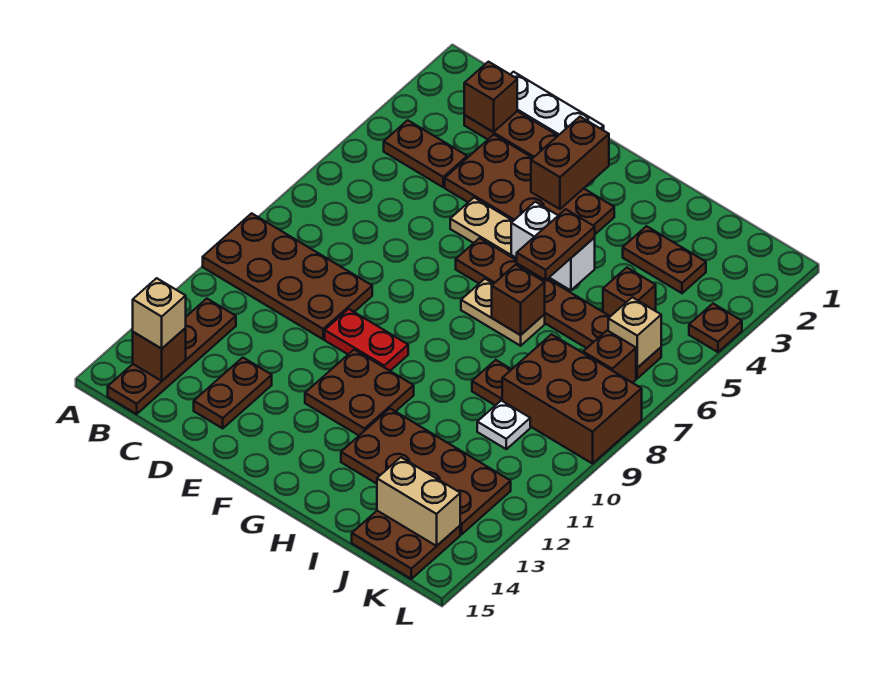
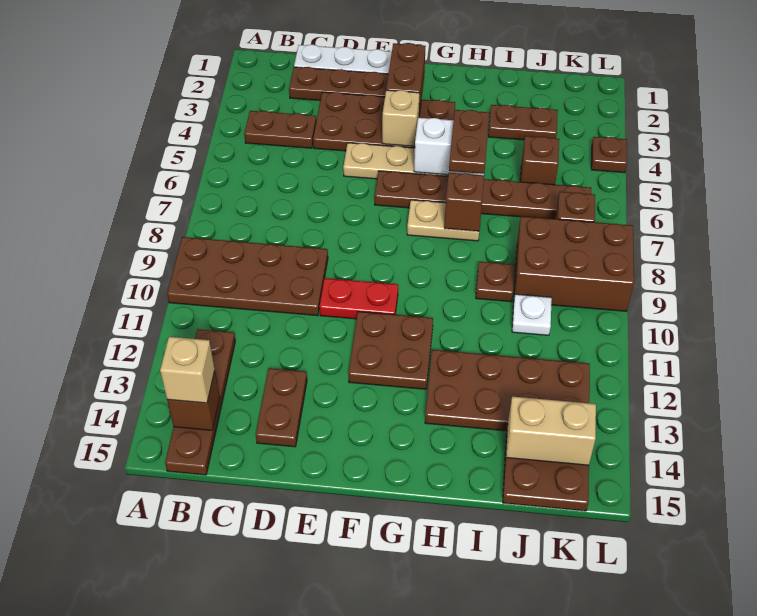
brown brick C2 level 2 -> none
tan brick K6 level 2 -> tan brick F4 level 2

